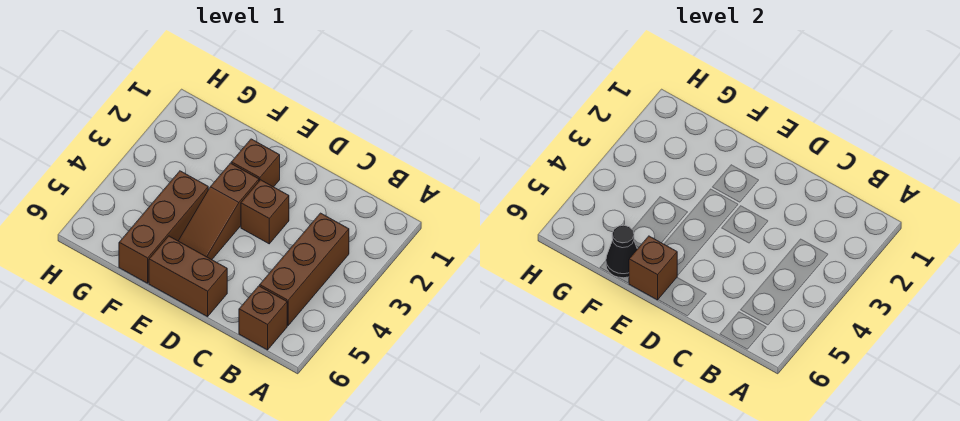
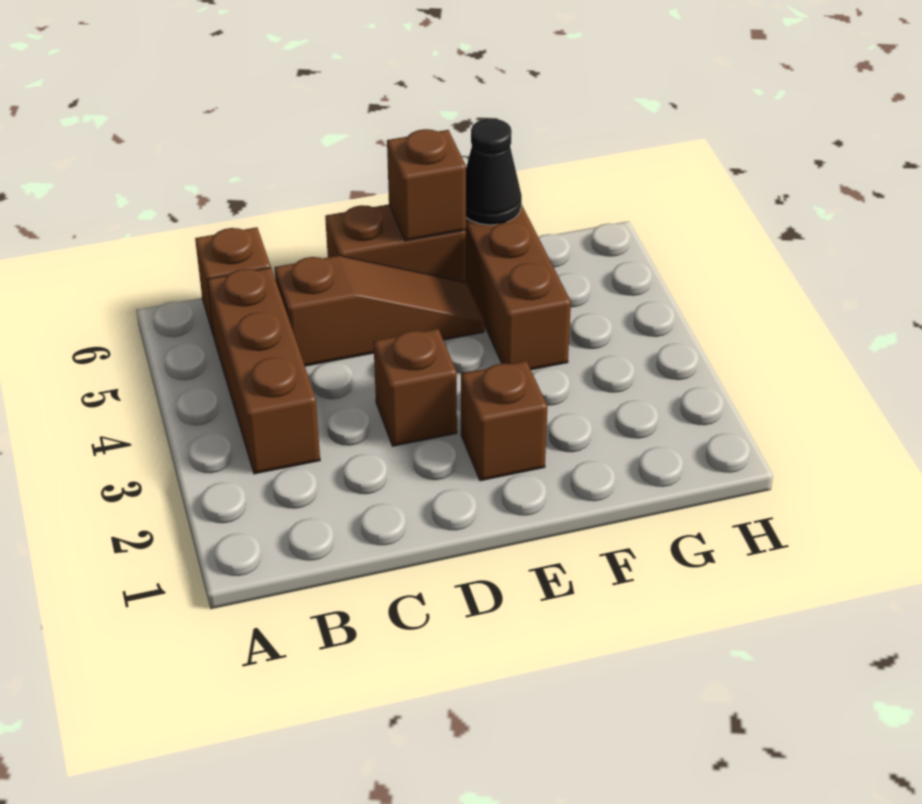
brown slope E3:E5 level 1 top 3 -> brown slope C5:E5 level 1 top C

